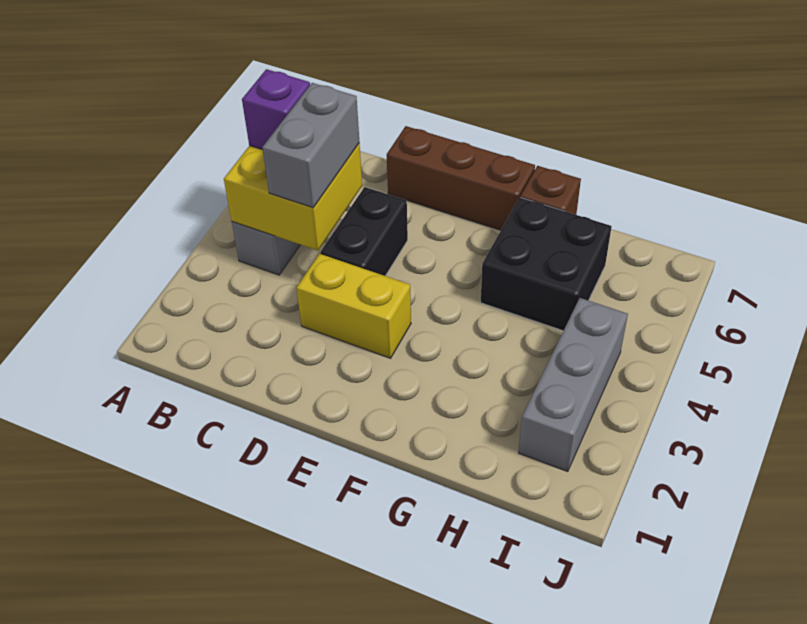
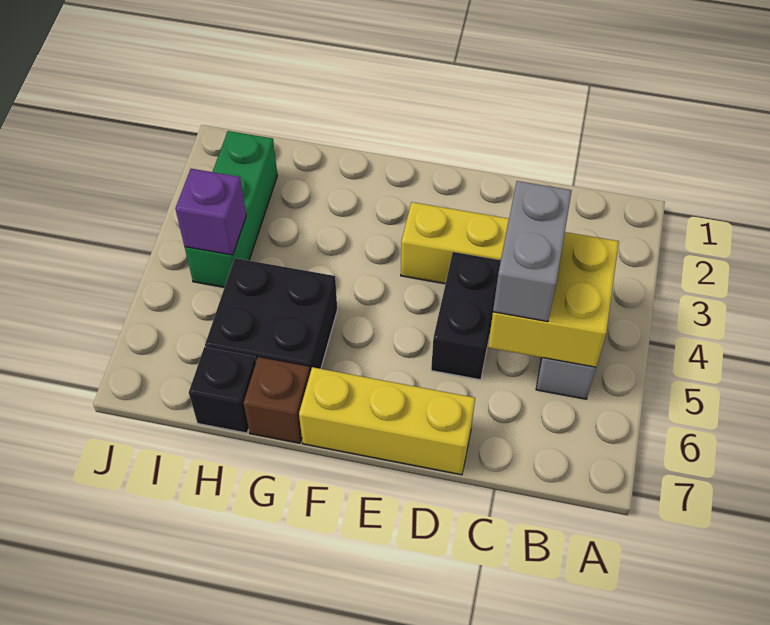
purple brick B5 level 3 -> purple brick I4 level 2
brown brick D7:F7 level 1 -> yellow brick D7:F7 level 1
none -> black brick H7 level 1
grey brick I2:I4 level 1 -> green brick I2:I4 level 1

